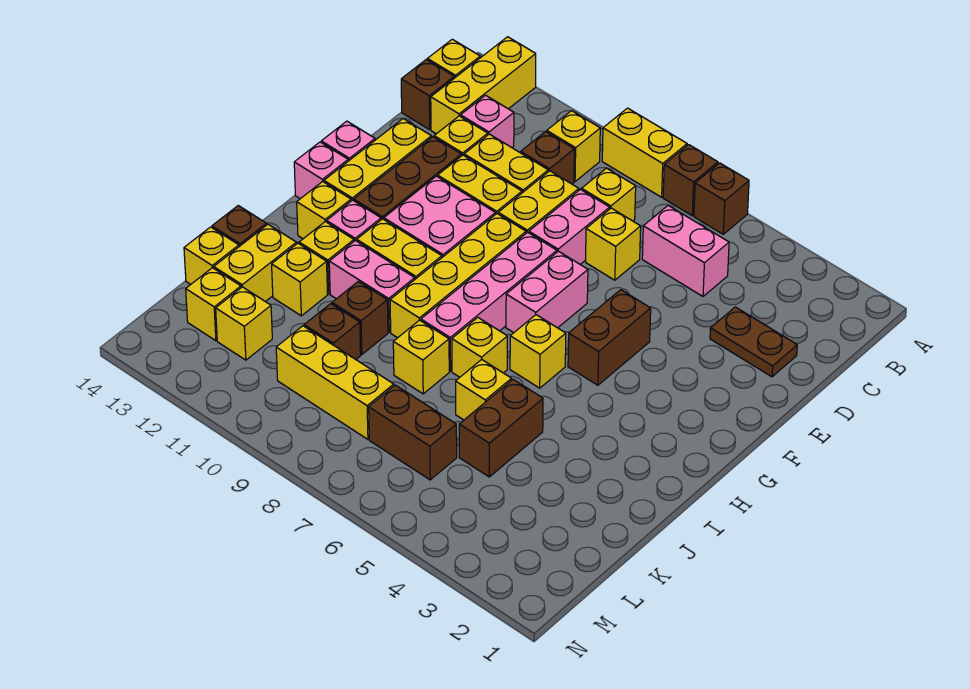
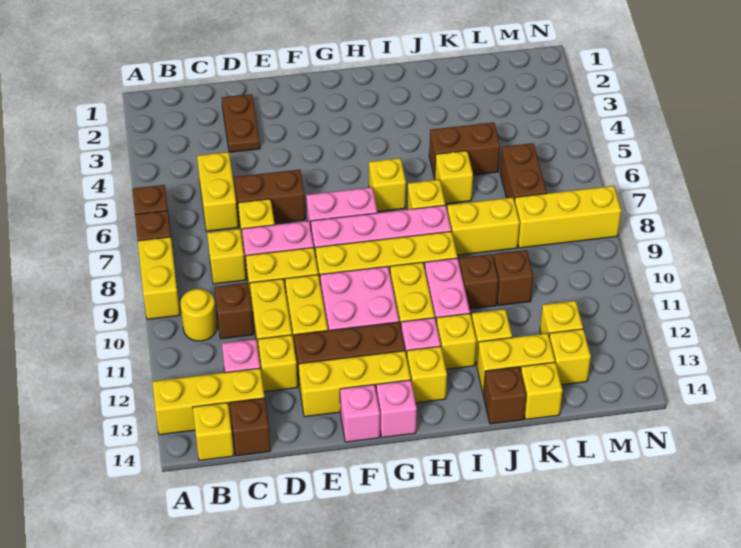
yellow brick B10 level 1 -> yellow round brick B10 level 1
pink brick C5:C6 level 1 -> yellow brick C5:C6 level 1
brown brick F5:G5 level 1 -> brown brick D6:E6 level 1
yellow brick J8 level 1 -> yellow brick J8:K8 level 1
yellow brick L8:L10 level 1 -> yellow brick L8:N8 level 1

